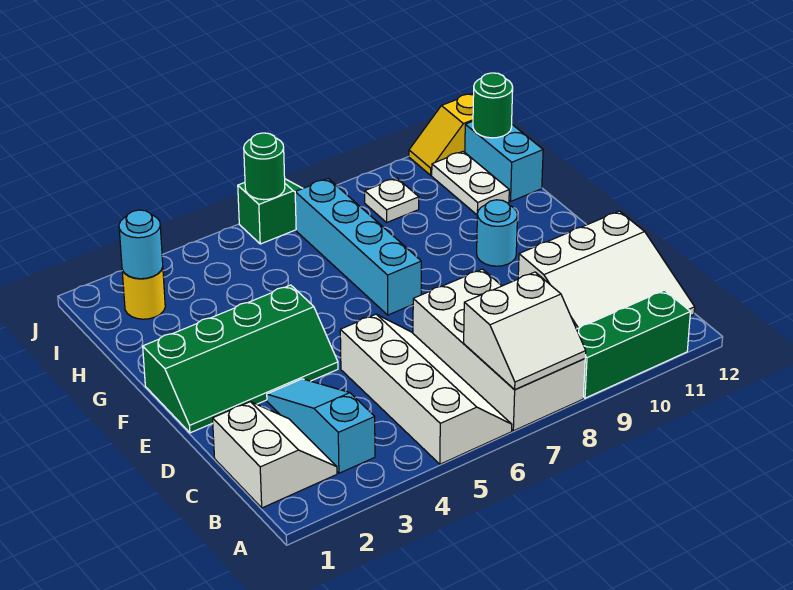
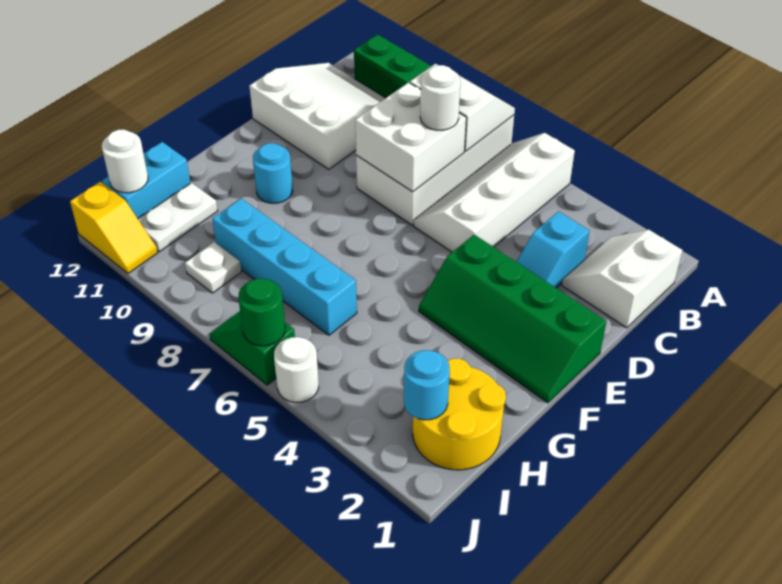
cyan slope B3:D3 level 1 top B -> cyan slope C3:D3 level 1 top C
none -> white brick C7:D8 level 2
none -> white round brick C7 level 3
green slope E1:F4 level 1 top F -> green slope E1:F4 level 1 top E
cyan brick F7:I7 level 1 -> cyan brick H6:H9 level 1
yellow round brick I2 level 1 -> yellow round brick H1:I2 level 1
green round brick I12 level 2 -> white round brick I12 level 2
none -> white round brick J5 level 1

